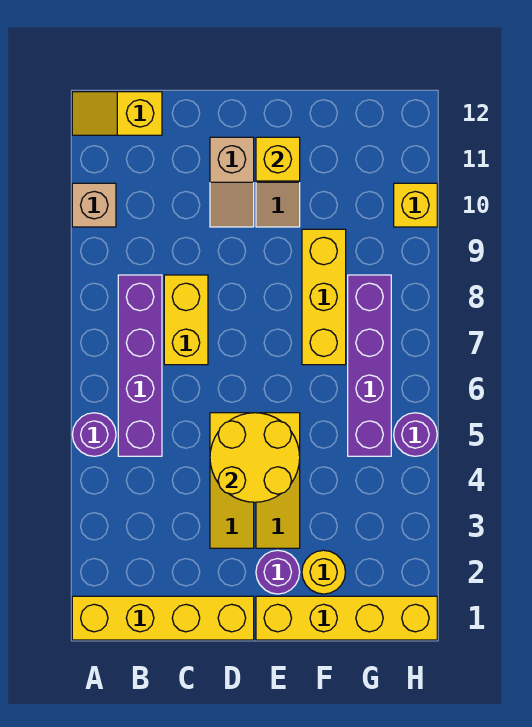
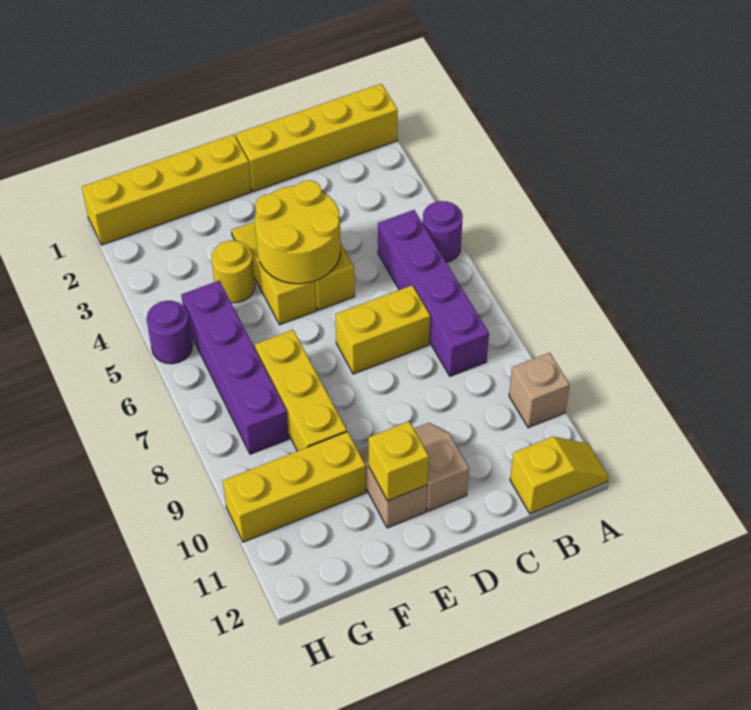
yellow brick C7:C8 level 1 -> yellow brick C7:D7 level 1
purple round brick E2 level 1 -> none
yellow round brick F2 level 1 -> yellow round brick F4 level 1
yellow brick H10 level 1 -> yellow brick F10:H10 level 1

